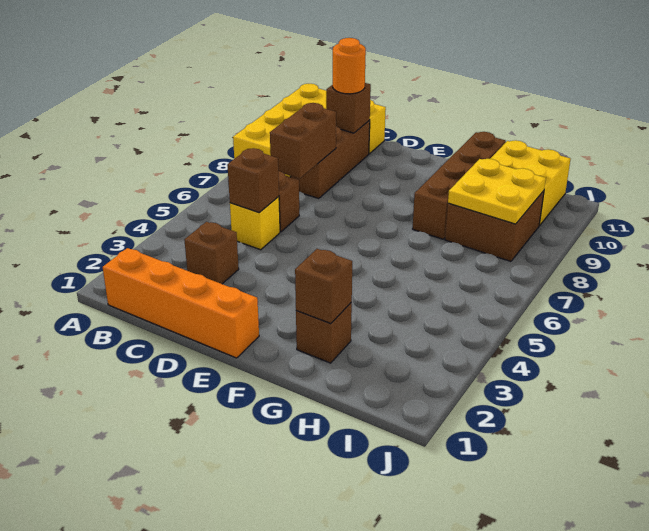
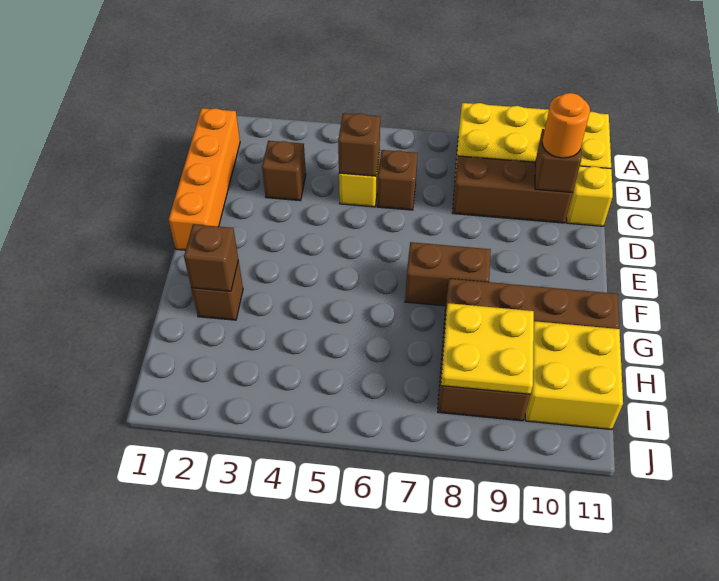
brown brick C7:C8 level 2 -> brown brick F7:F8 level 1

